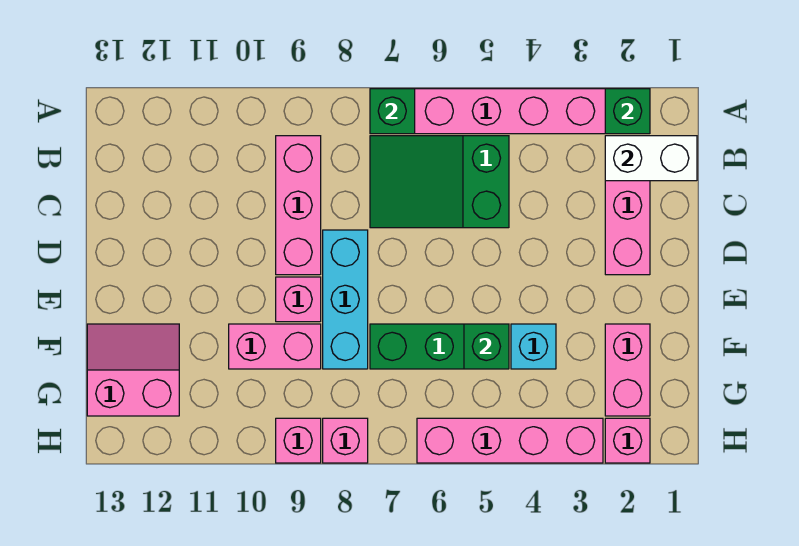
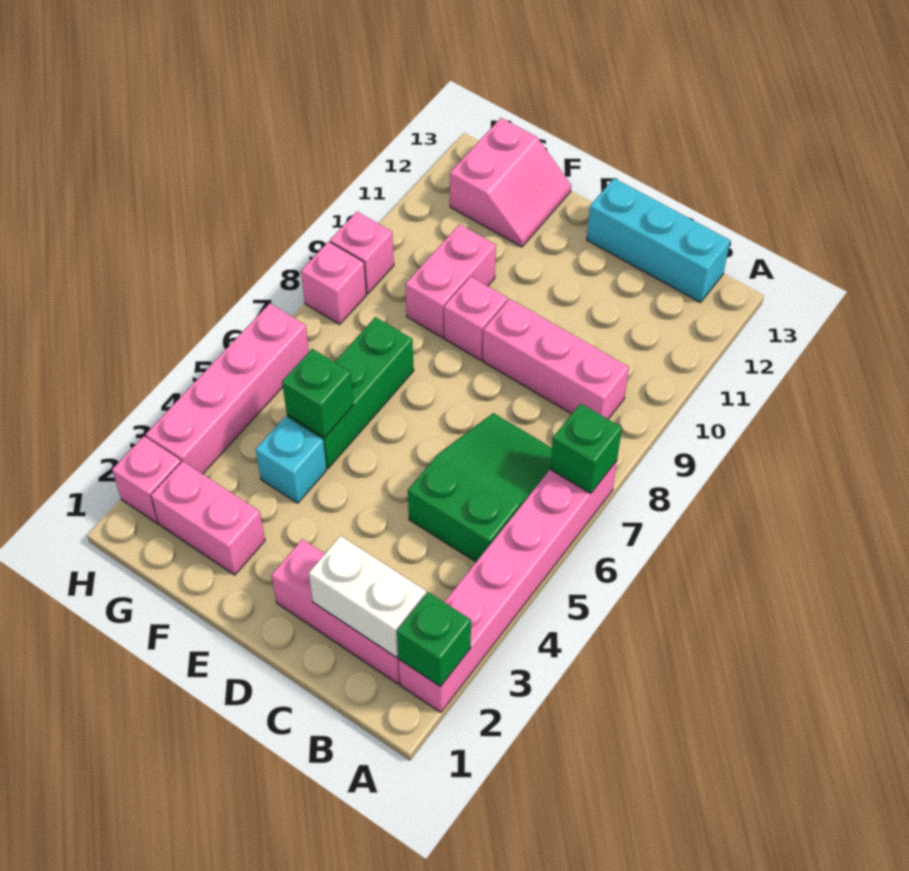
white brick B1:B2 level 2 -> white brick B2:C2 level 2
cyan brick D8:F8 level 1 -> cyan brick B13:D13 level 1

